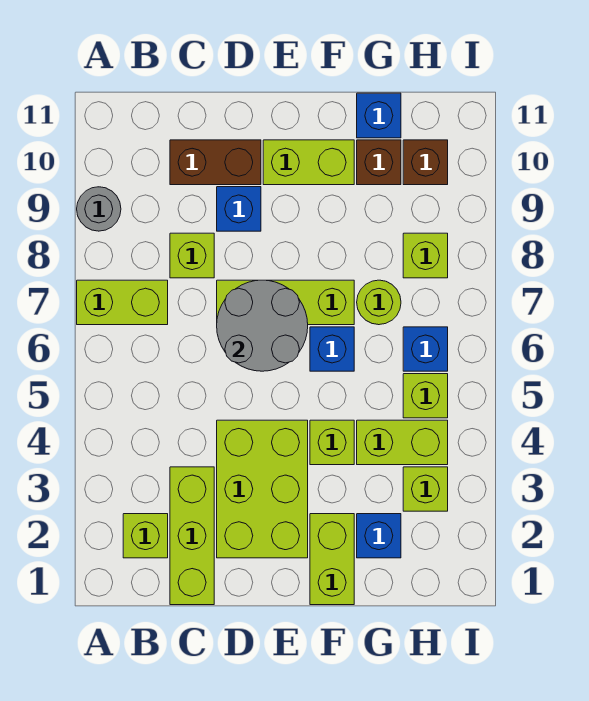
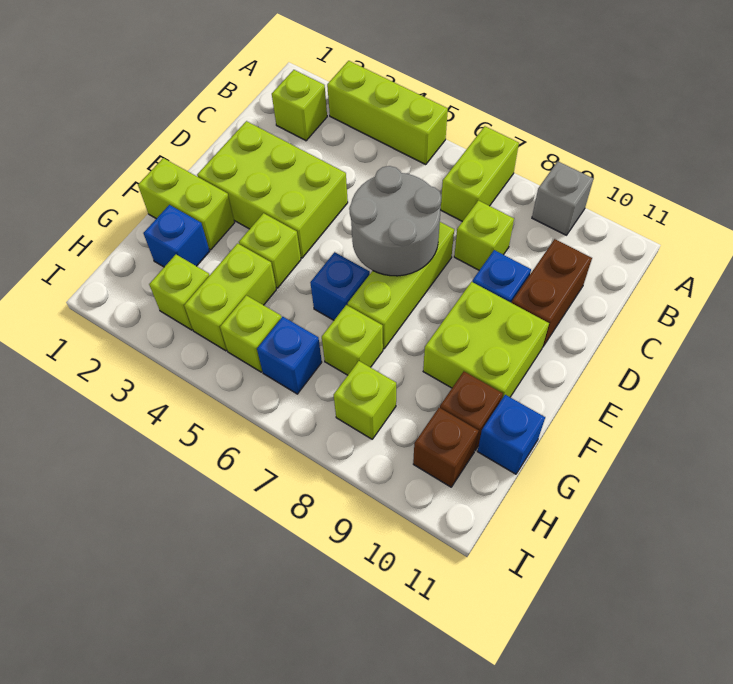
grey round brick A9 level 1 -> grey brick A9 level 1
lime brick C1:C3 level 1 -> lime brick A3:A5 level 1
lime brick E10:F10 level 1 -> lime brick E9:F10 level 1
lime round brick G7 level 1 -> lime brick G7 level 1

